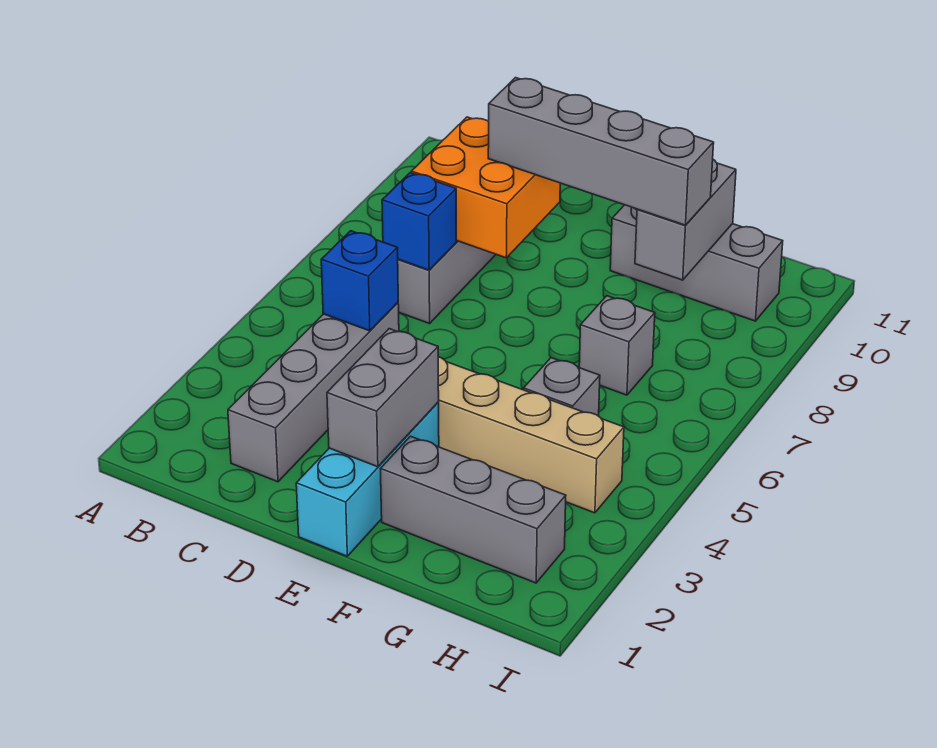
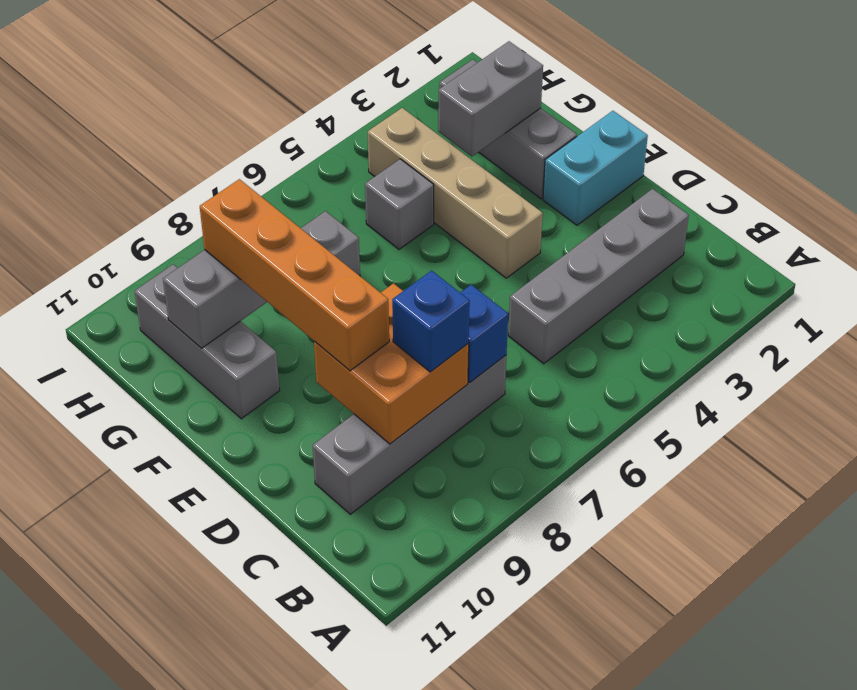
blue brick C5 level 2 -> blue brick C8 level 3
grey brick D9:G9 level 3 -> orange brick D9:G9 level 3
cyan brick E1:E3 level 1 -> cyan brick E1:E2 level 1
grey brick E2:E3 level 2 -> grey brick G2:G3 level 2

